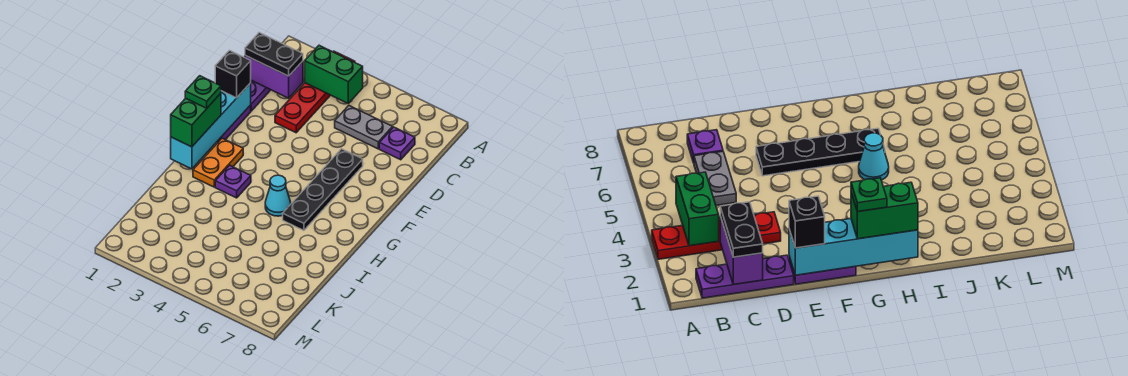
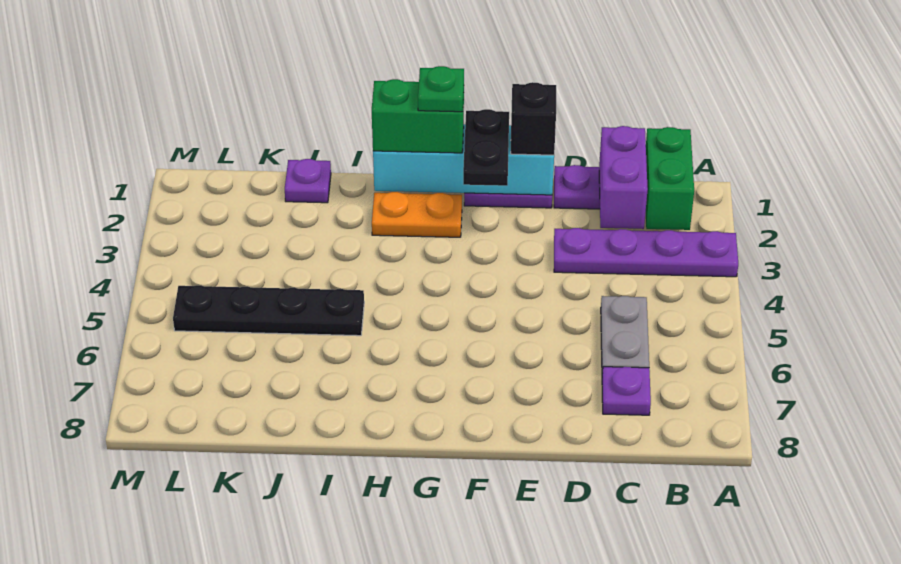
red plate A3:D3 level 1 -> purple plate A3:D3 level 1
green brick B3:B4 level 2 -> green brick B1:B2 level 2
black plate C1:C2 level 3 -> black plate F1:F2 level 3
black plate E6:H6 level 1 -> black plate I5:L5 level 1
purple plate H3 level 1 -> purple plate J1 level 1
cyan cone H5 level 1 -> none

